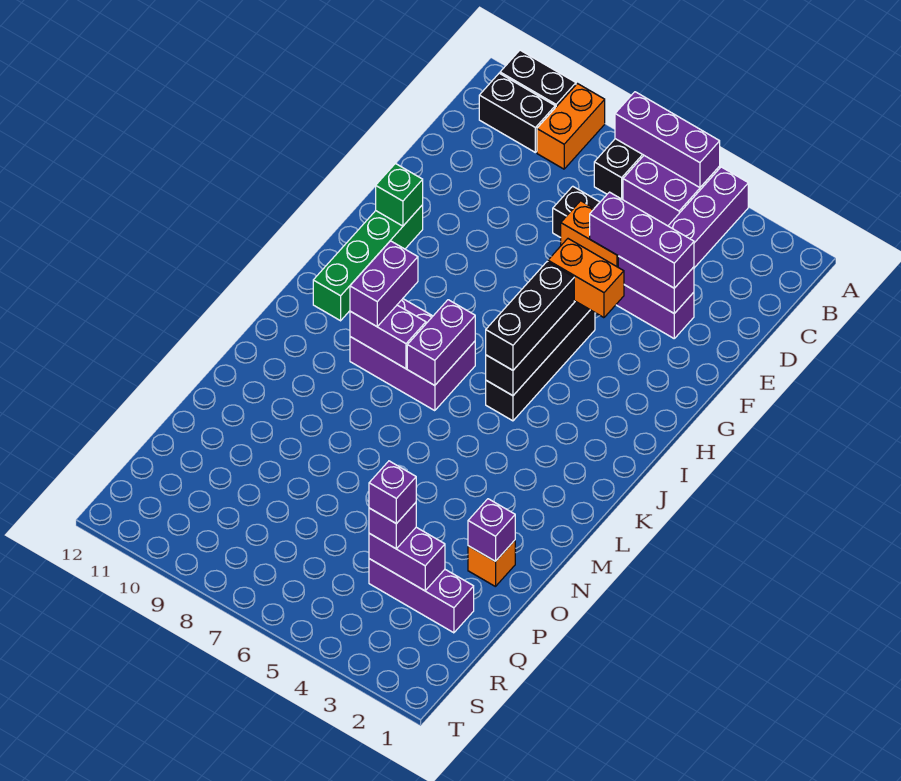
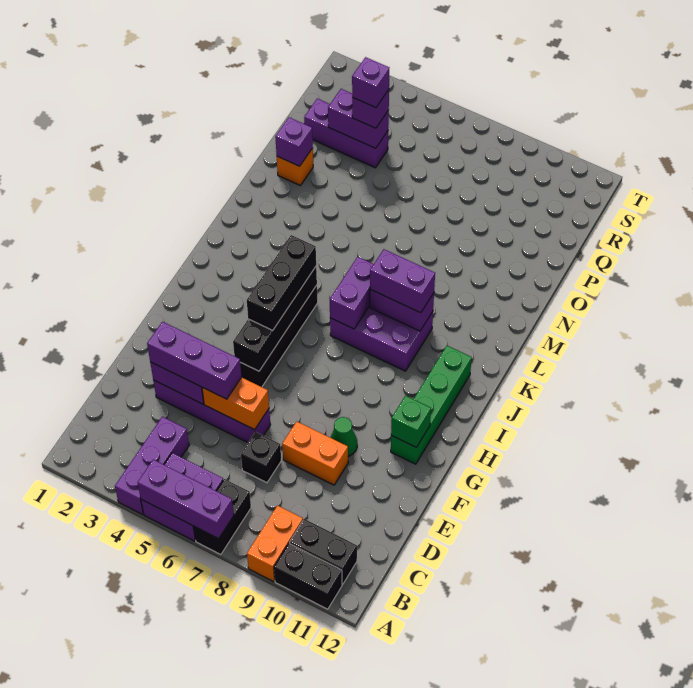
none -> green cone F9 level 1
orange brick G4:G5 level 3 -> orange brick E8:E9 level 1
purple brick J9:K9 level 3 -> purple brick K8:K9 level 3

